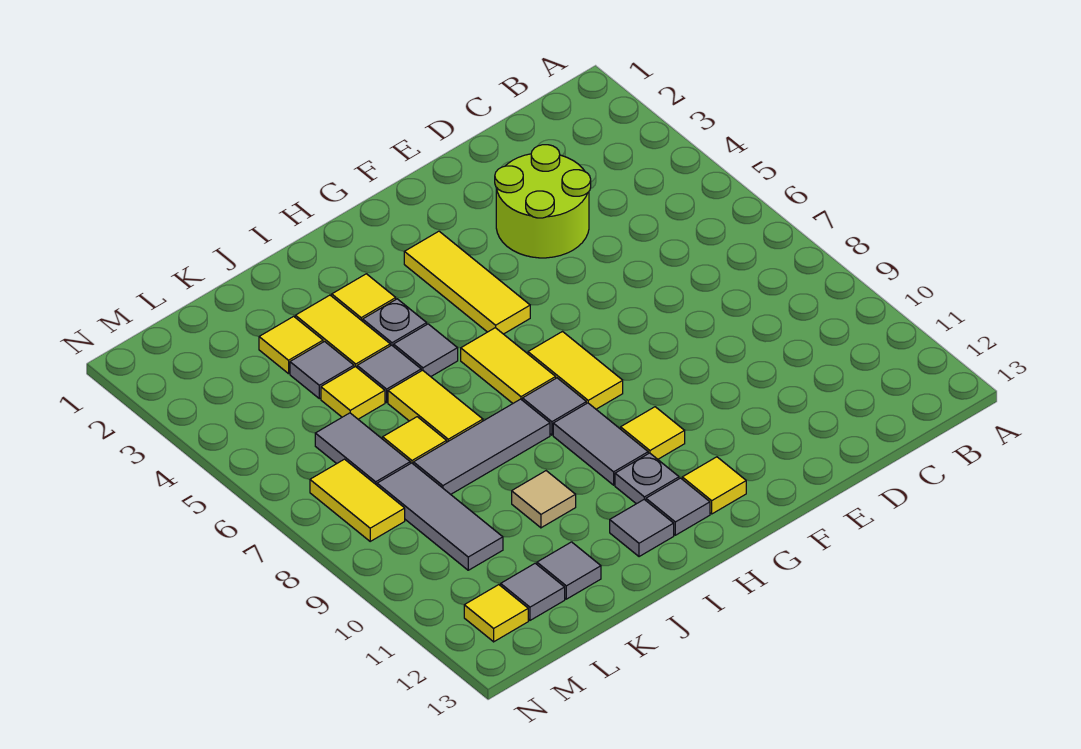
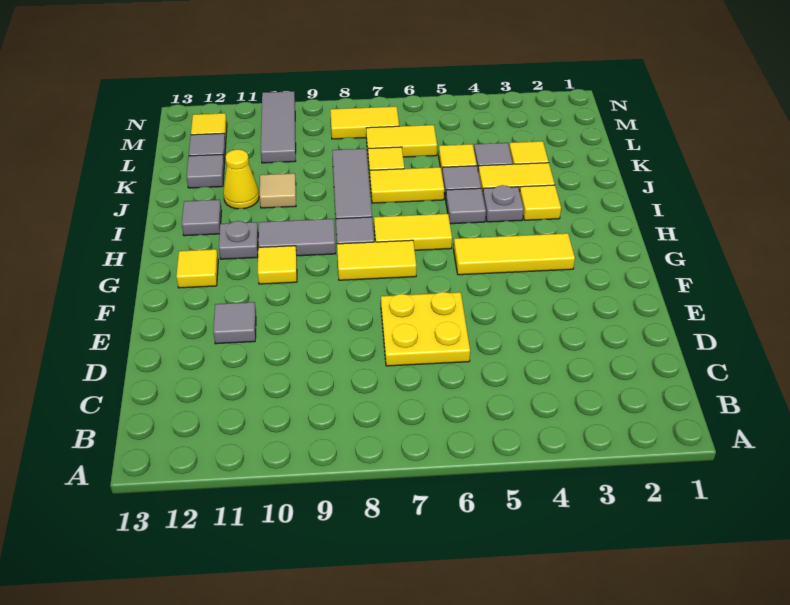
lime round brick D3:E4 level 1 -> none
none -> yellow plate D6:E7 level 1
grey tile H12 level 1 -> grey tile E11 level 1
none -> yellow cone J11 level 1
grey tile L6:L7 level 1 -> yellow tile L6:L7 level 1
grey tile L8:L10 level 1 -> grey tile L10:N10 level 1

